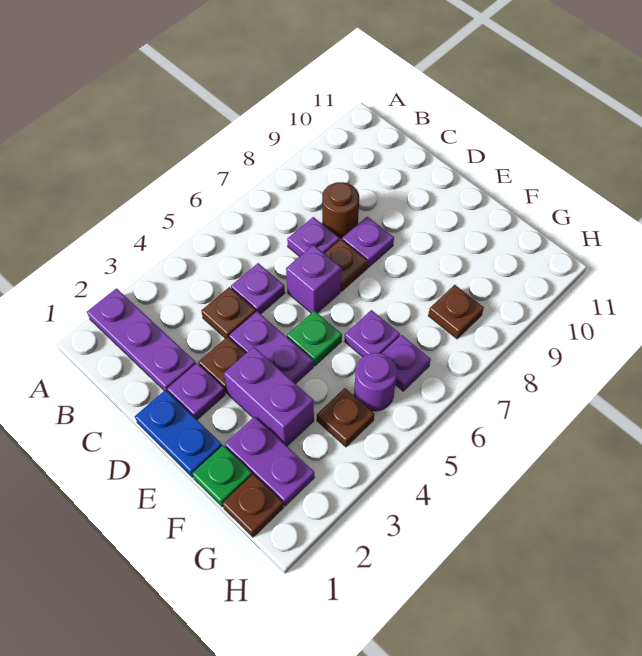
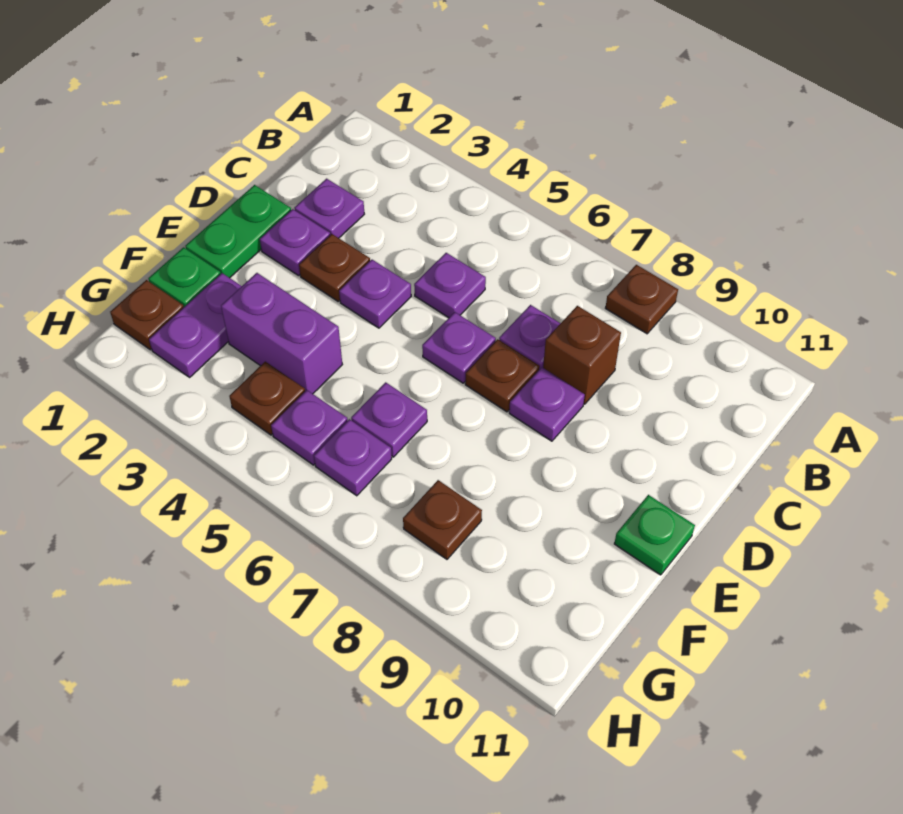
purple plate A2:C2 level 1 -> purple plate C2 level 1
brown plate C4 level 1 -> brown plate A8 level 1
brown round brick C8 level 1 -> brown brick C8 level 1
blue plate D1:E1 level 1 -> green plate D1:E1 level 1
purple plate D4:E4 level 1 -> purple plate D4 level 1
purple brick D6 level 1 -> purple plate D6 level 1
purple brick E3:F3 level 1 -> purple brick F3:F4 level 1
green plate E5 level 1 -> green plate E11 level 1
purple round brick G5 level 1 -> purple plate G5 level 1

